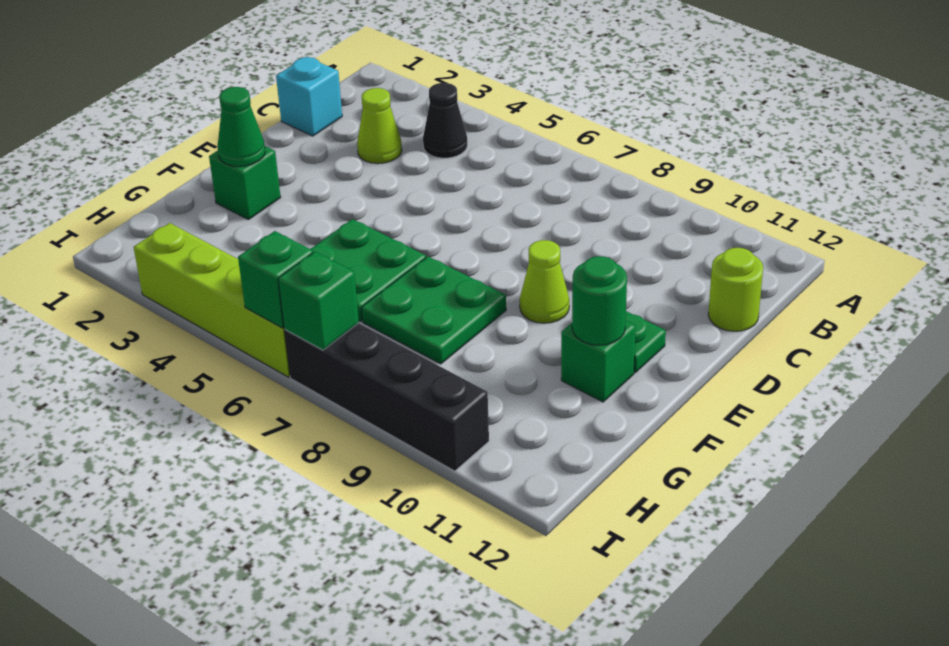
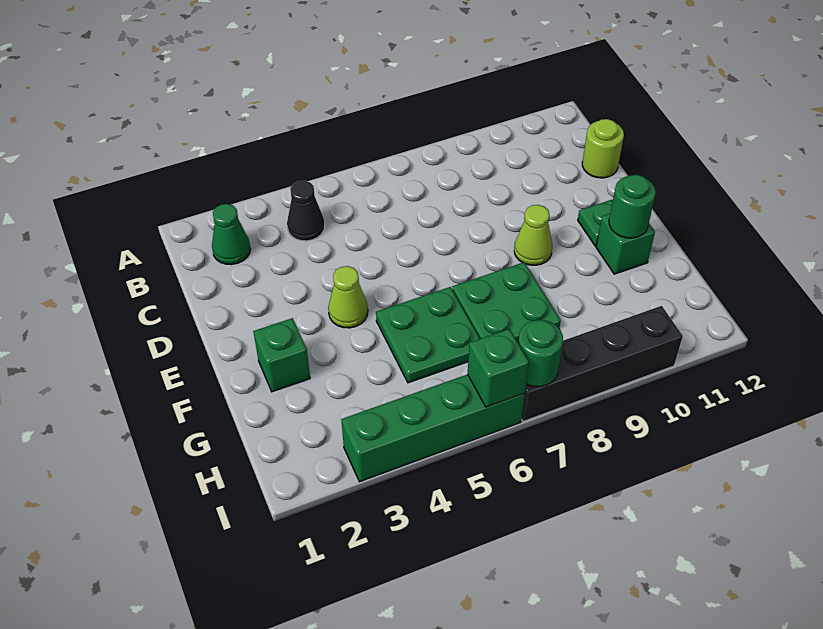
cyan brick C1 level 1 -> none
lime cone C3 level 1 -> lime cone E4 level 1
green cone F2 level 2 -> green cone B2 level 1
lime brick I3:I6 level 1 -> green brick I3:I6 level 1
green brick I7 level 2 -> green round brick I7 level 2

